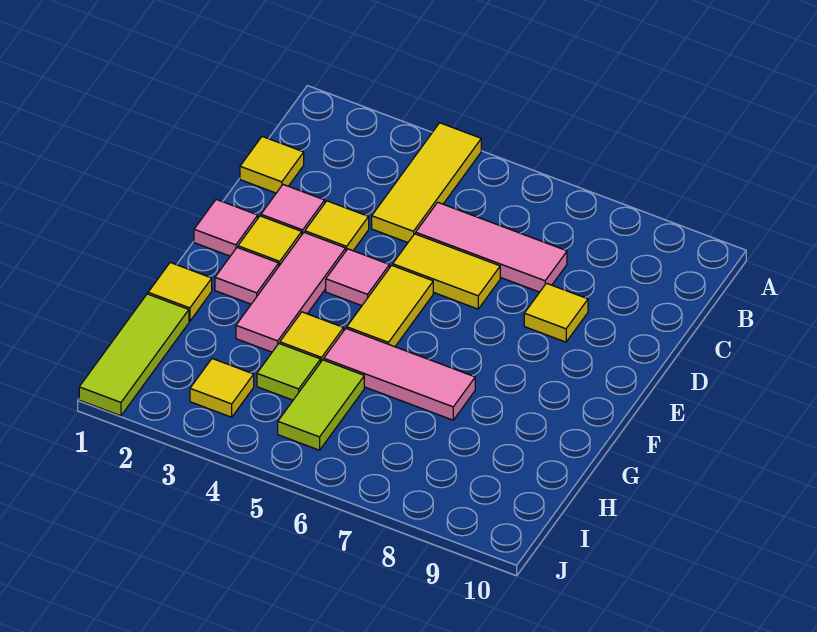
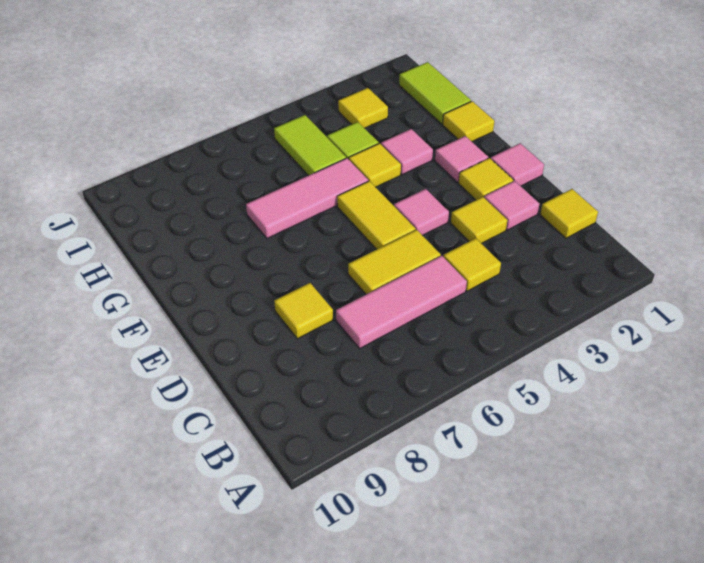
yellow tile A4:C4 level 1 -> yellow tile C4 level 1
pink tile E3:G3 level 1 -> pink tile G3 level 1
lime tile H1:J1 level 1 -> lime tile H1:I1 level 1

